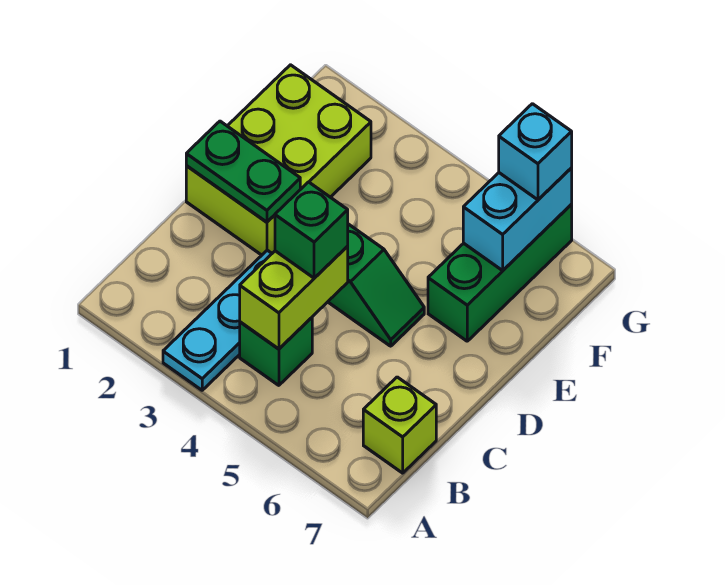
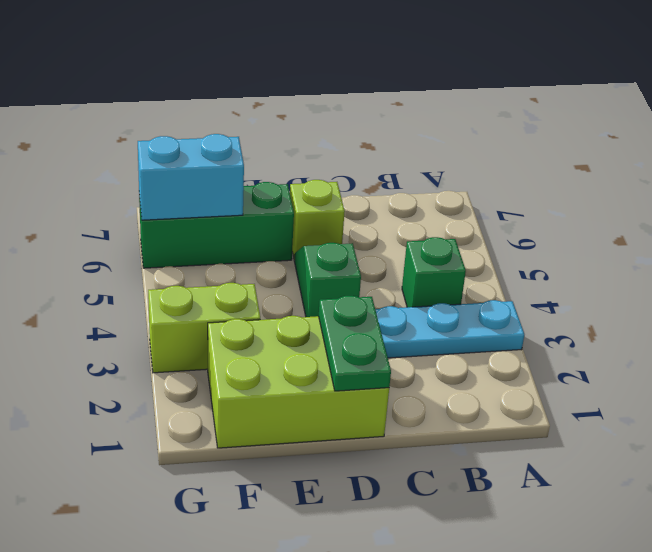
lime brick B4:C4 level 2 -> lime brick F3:G3 level 1
lime brick B7 level 1 -> lime brick D6 level 1
green brick C4 level 3 -> none
cyan brick G6 level 3 -> none

